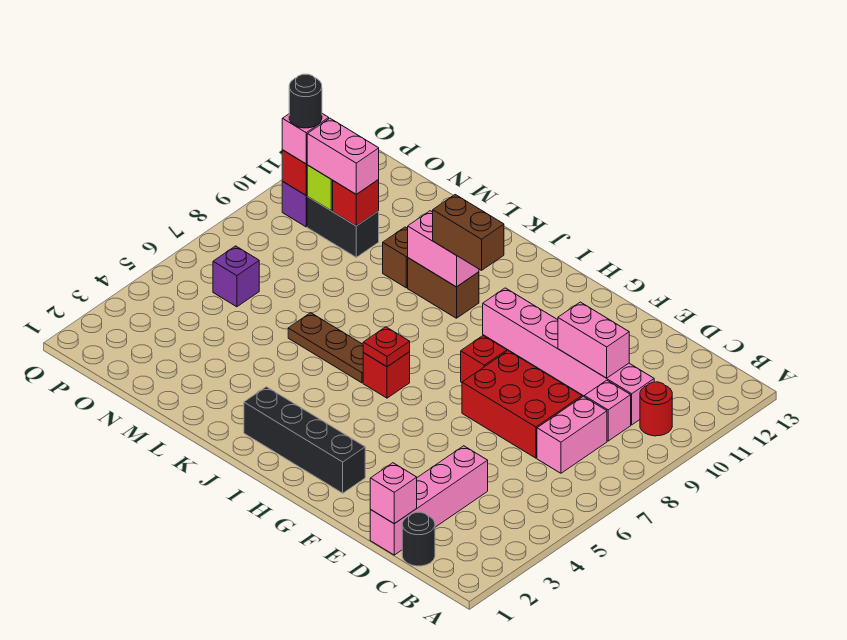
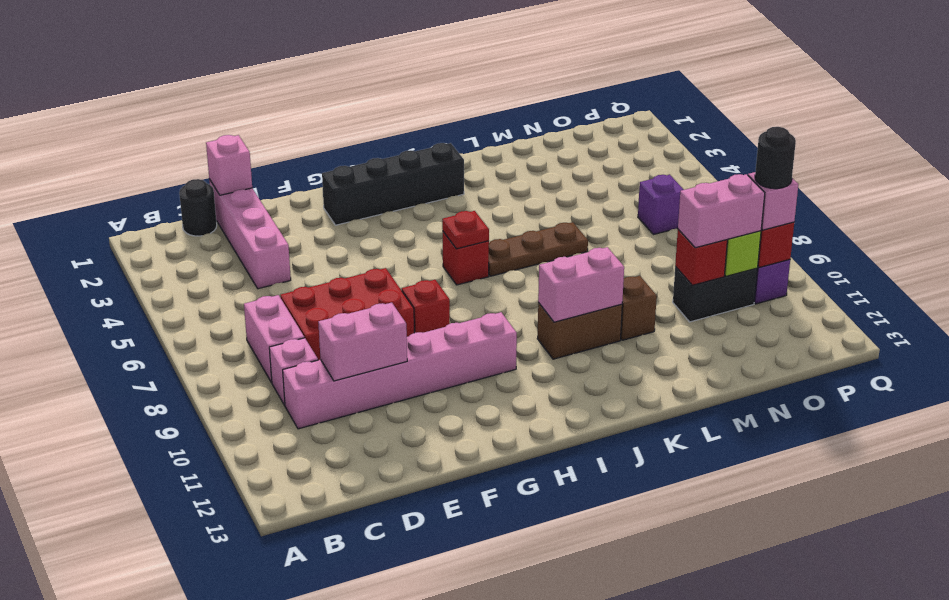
red round brick B10 level 1 -> none
brown brick I10:J10 level 3 -> none

